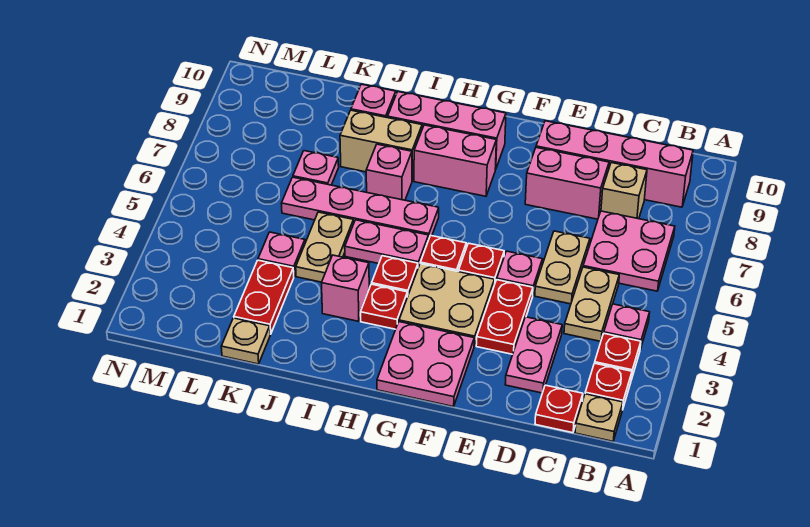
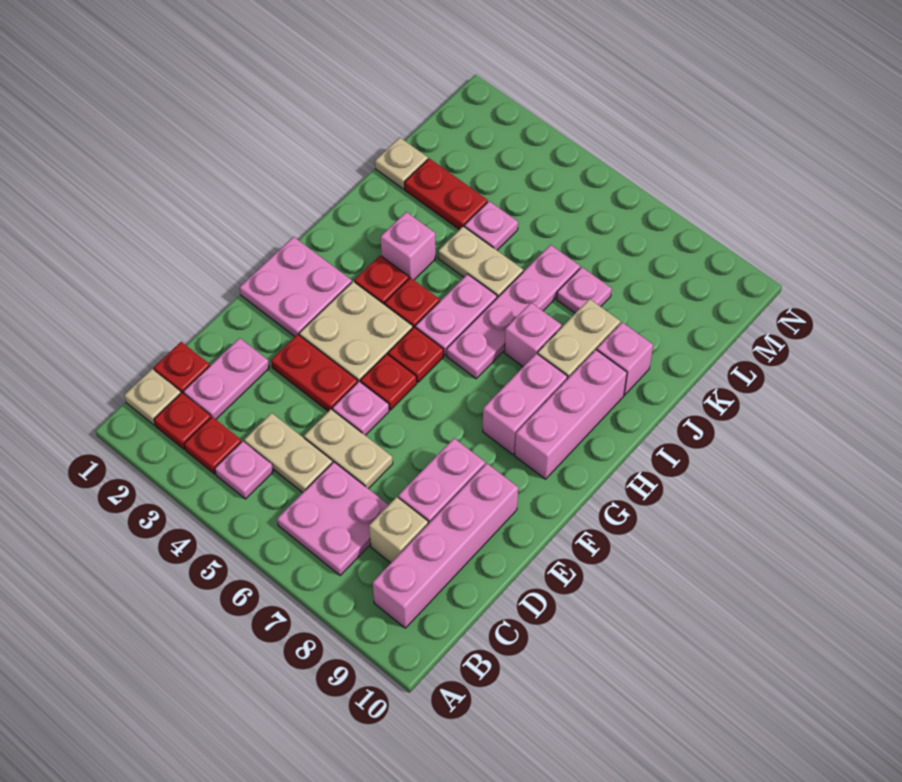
pink plate D2:D3 level 1 -> pink plate C2:D2 level 1

